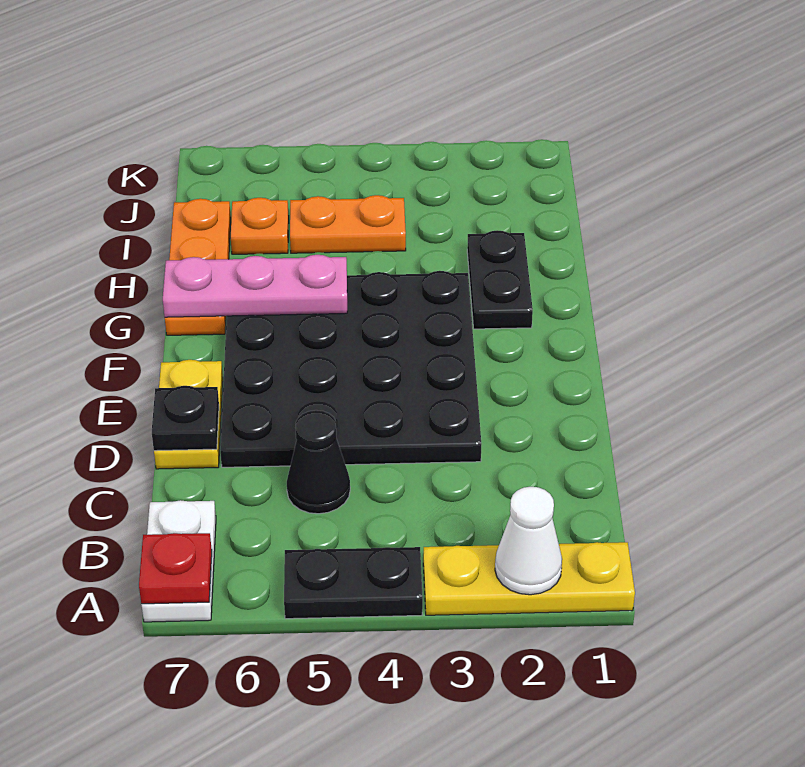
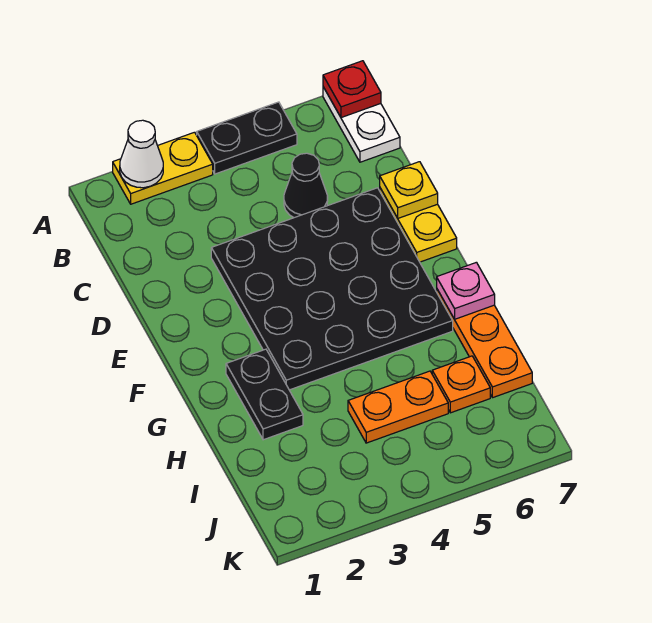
yellow plate A1:A3 level 1 -> yellow plate A2:A3 level 1
black plate D7 level 2 -> yellow plate D7 level 2
pink plate G5:G7 level 2 -> pink plate G7 level 2

